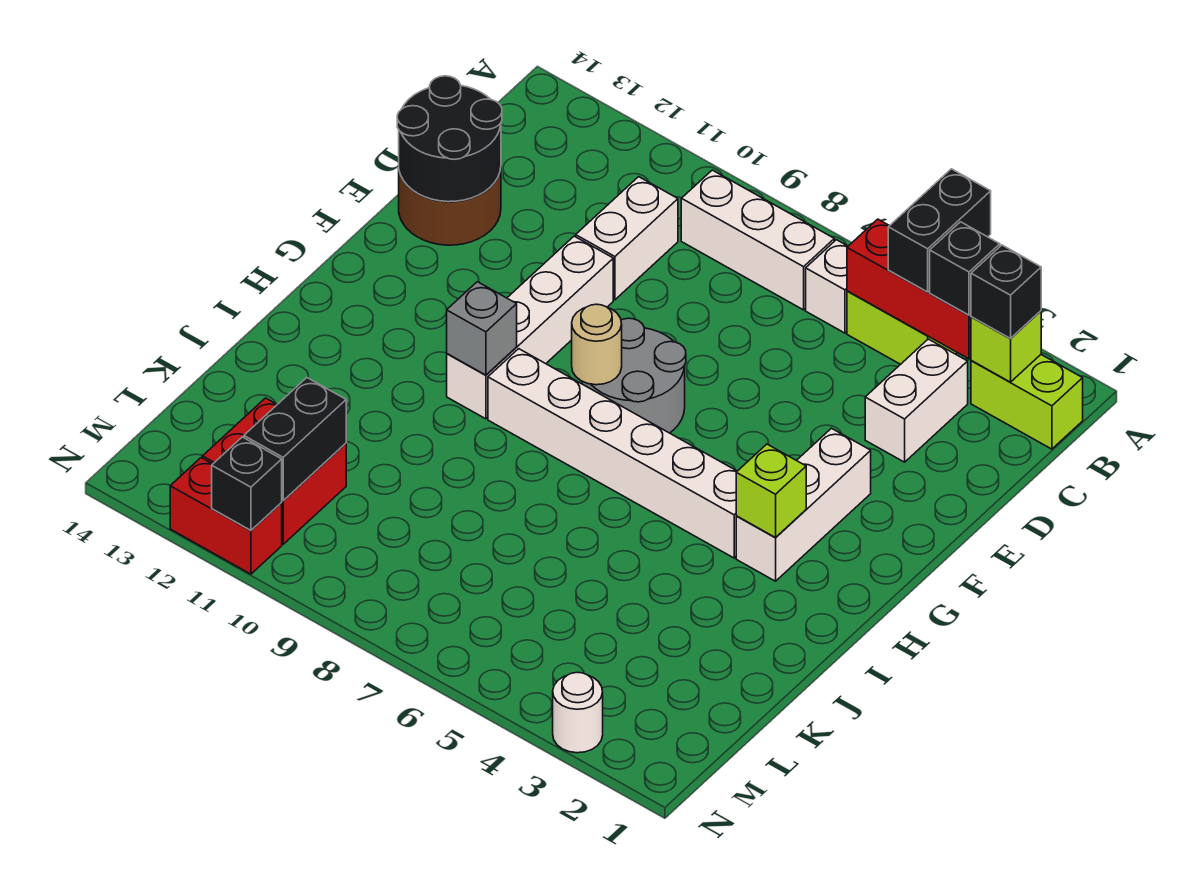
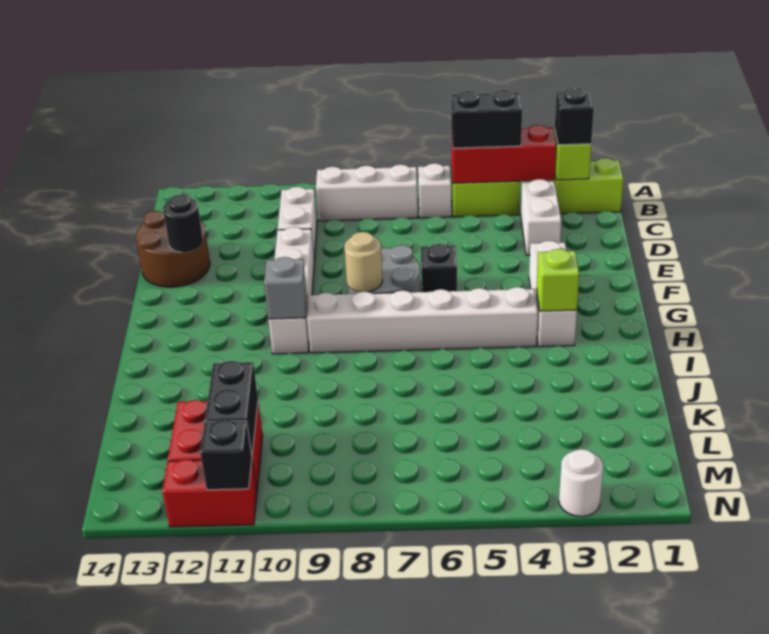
black brick A4:B4 level 3 -> black brick B4:B5 level 3
black brick B3 level 3 -> black brick F6 level 1
black round brick D13:E14 level 2 -> black round brick E13 level 2

